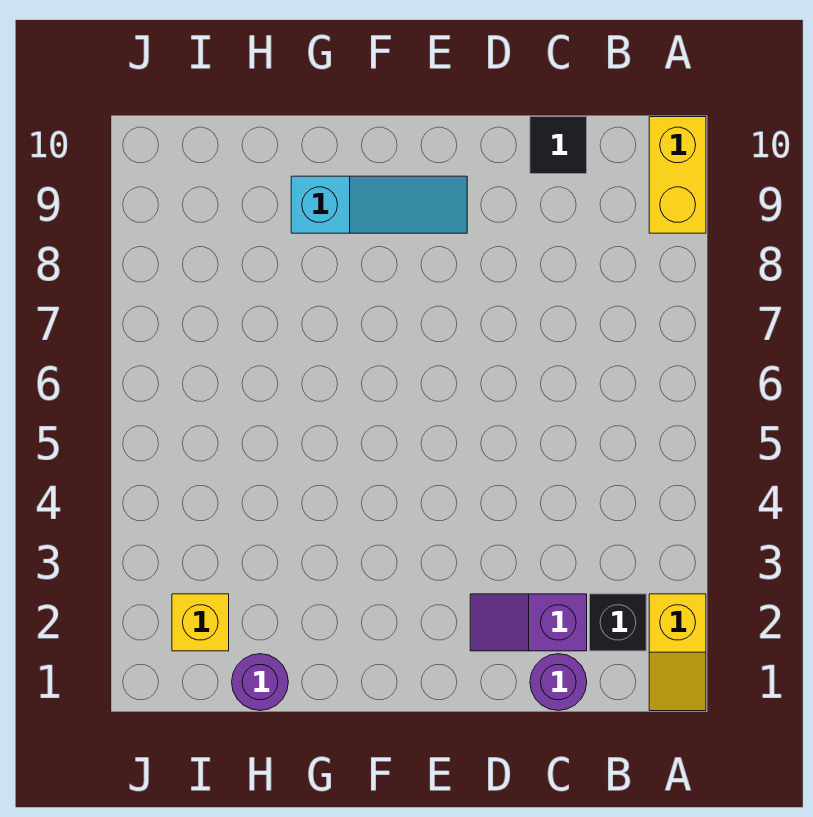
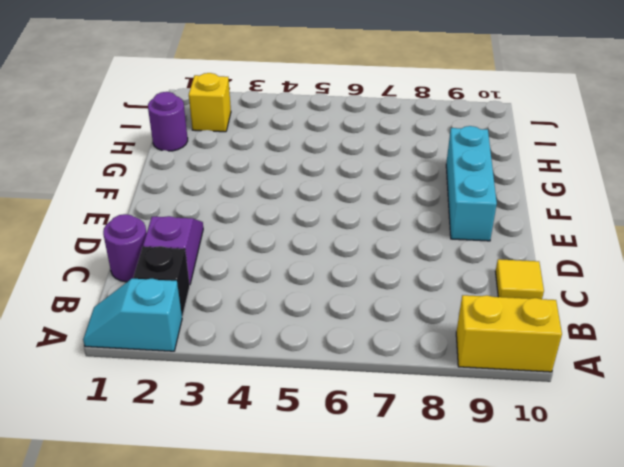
yellow slope A1:A2 level 1 top 2 -> cyan slope A1:A2 level 1 top 2
black tile C10 level 1 -> yellow tile C10 level 1
cyan slope E9:G9 level 1 top G -> cyan brick E9:G9 level 1

